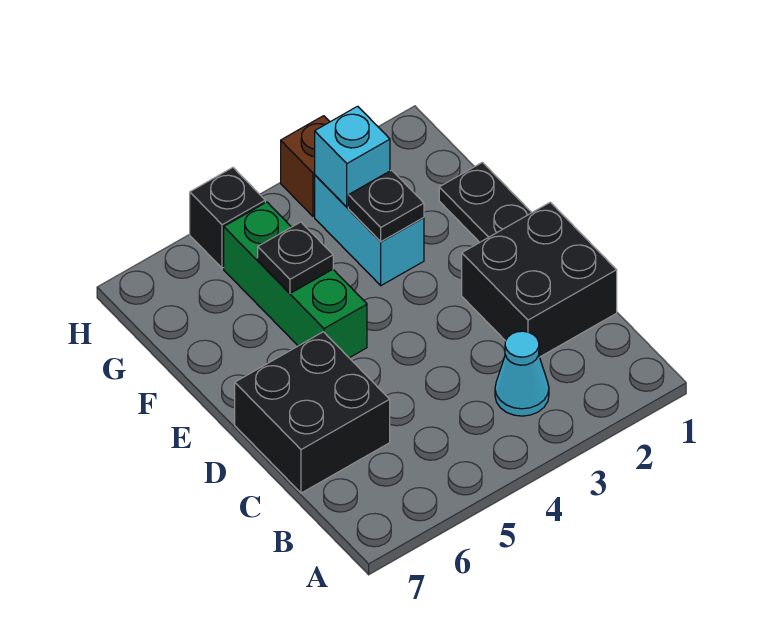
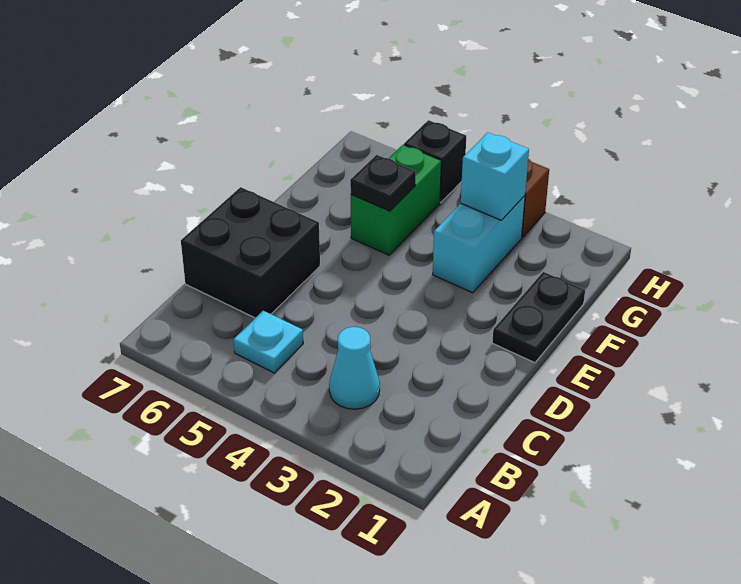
none -> cyan plate B5 level 1
black brick C1:D2 level 1 -> none
green brick E5:G5 level 1 -> green brick F5:G5 level 1
black plate F3 level 2 -> none

